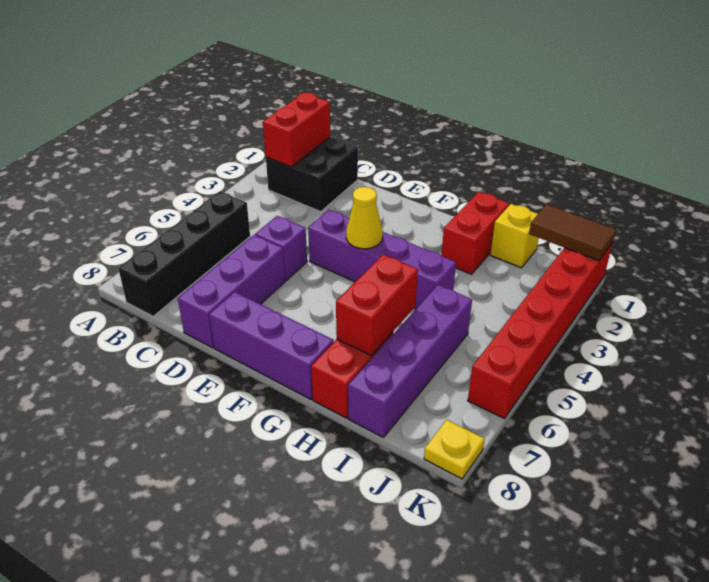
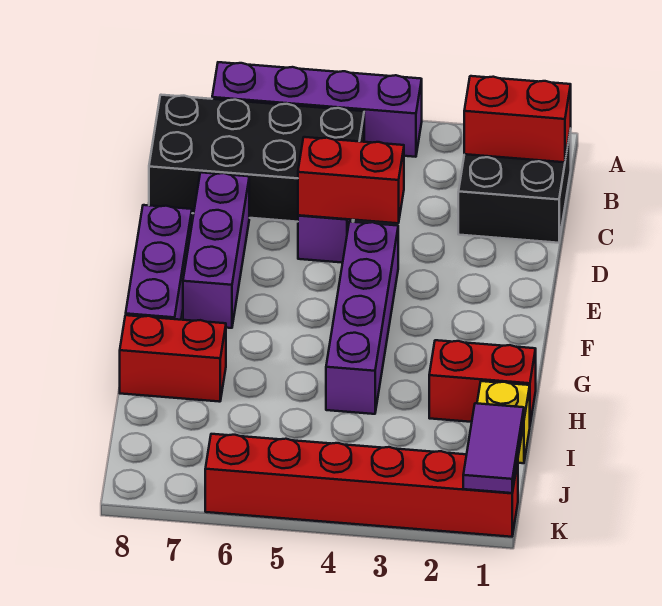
black brick B5:B8 level 1 -> black brick B5:C8 level 1
purple brick D6:D8 level 1 -> purple brick D7:F7 level 1
yellow cone F4 level 2 -> none
red brick H6:H7 level 2 -> red brick D4:D5 level 2
purple brick I5:I8 level 1 -> purple brick A4:A7 level 1
brown tile J1:K1 level 2 -> purple tile J1:K1 level 2
yellow plate K8 level 1 -> none

